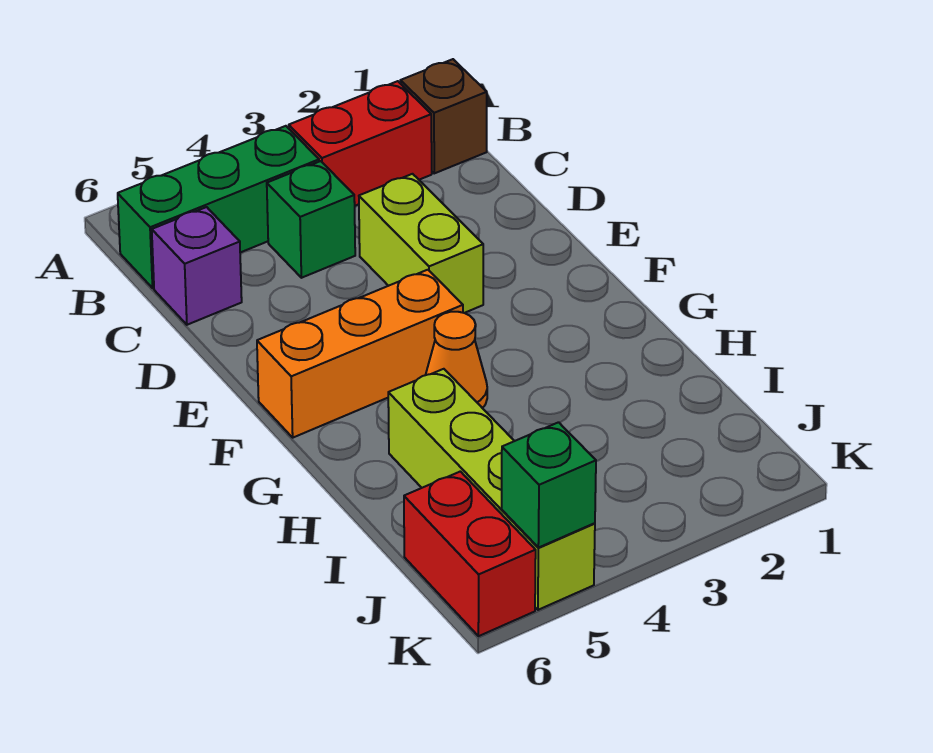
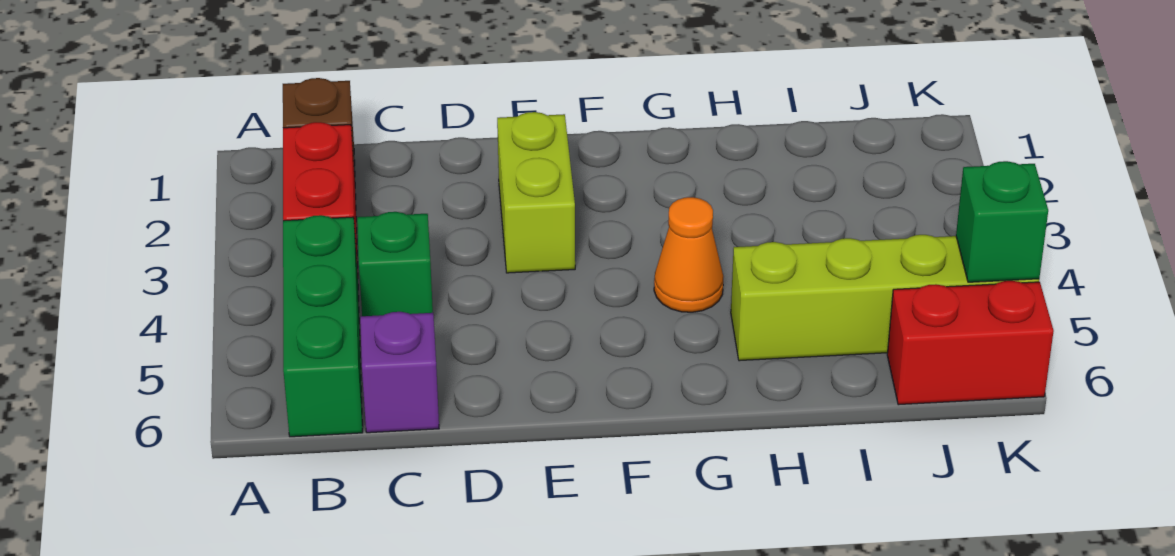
lime brick D3:E3 level 1 -> lime brick E2:E3 level 1
orange brick F4:F6 level 1 -> none

